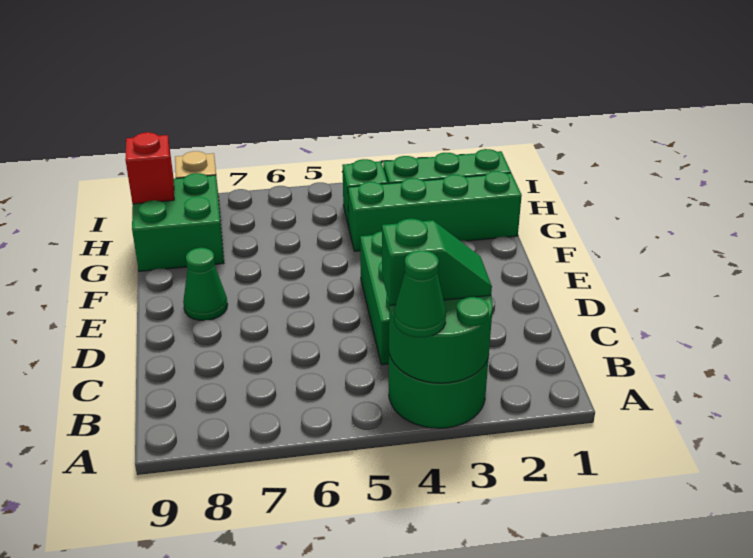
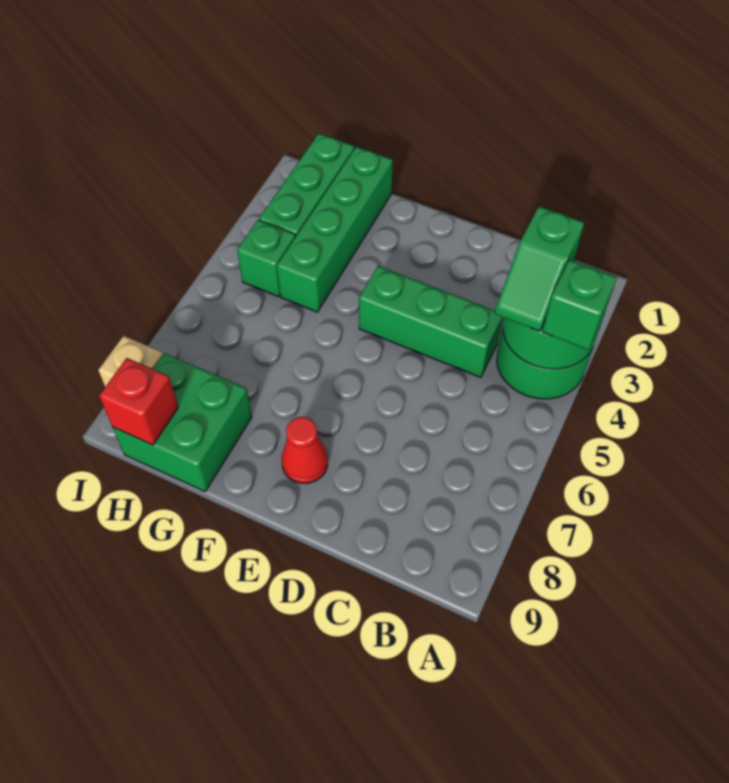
green cone A4 level 3 -> green brick A4 level 3
green slope B3:B4 level 3 top 4 -> green slope B3:B4 level 3 top 3
green cone E8 level 1 -> red cone E8 level 1

